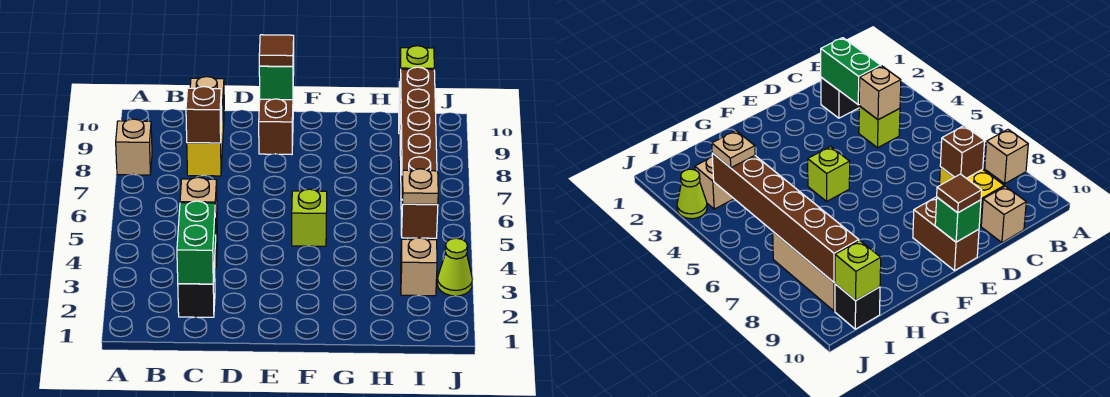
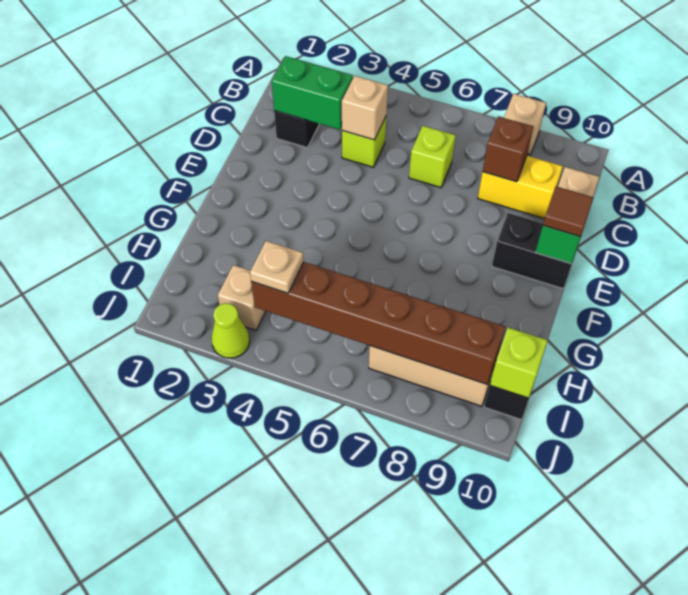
brown brick E9:E10 level 1 -> black brick E9:E10 level 1
lime brick F5 level 1 -> lime brick C6 level 1

